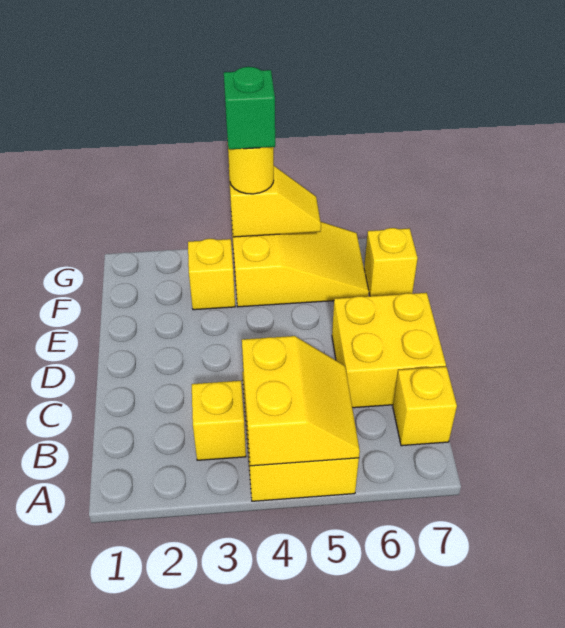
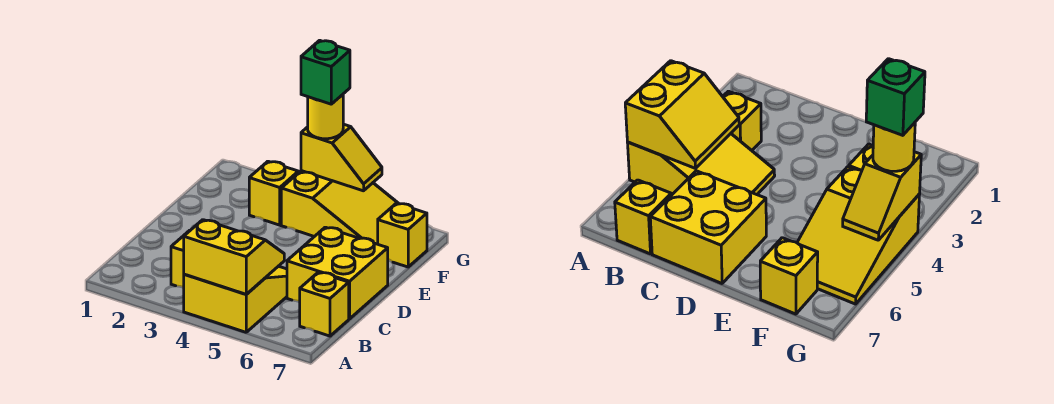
yellow slope A4:B5 level 2 top 4 -> yellow slope A4:B5 level 2 top A

